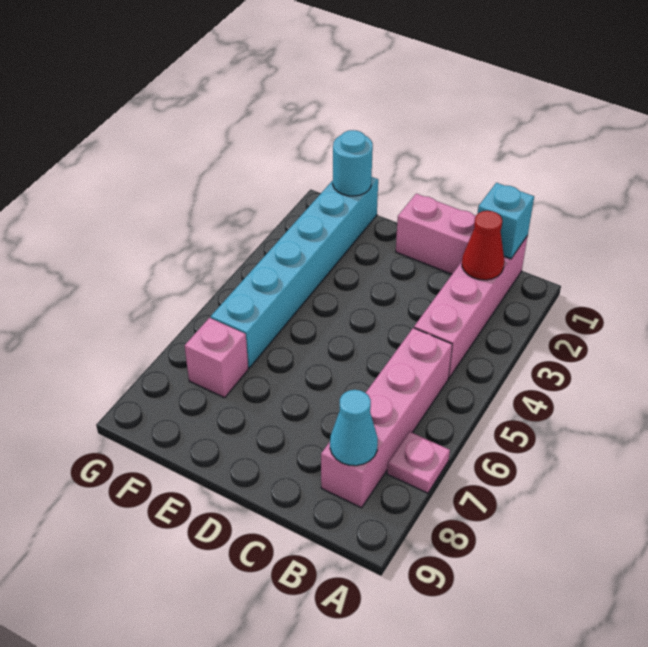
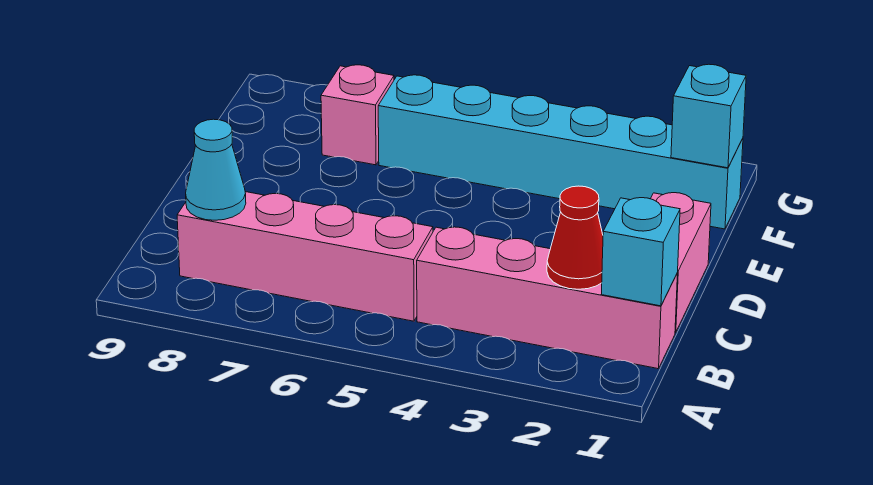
pink plate A7 level 1 -> none
cyan round brick F1 level 2 -> cyan brick F1 level 2

